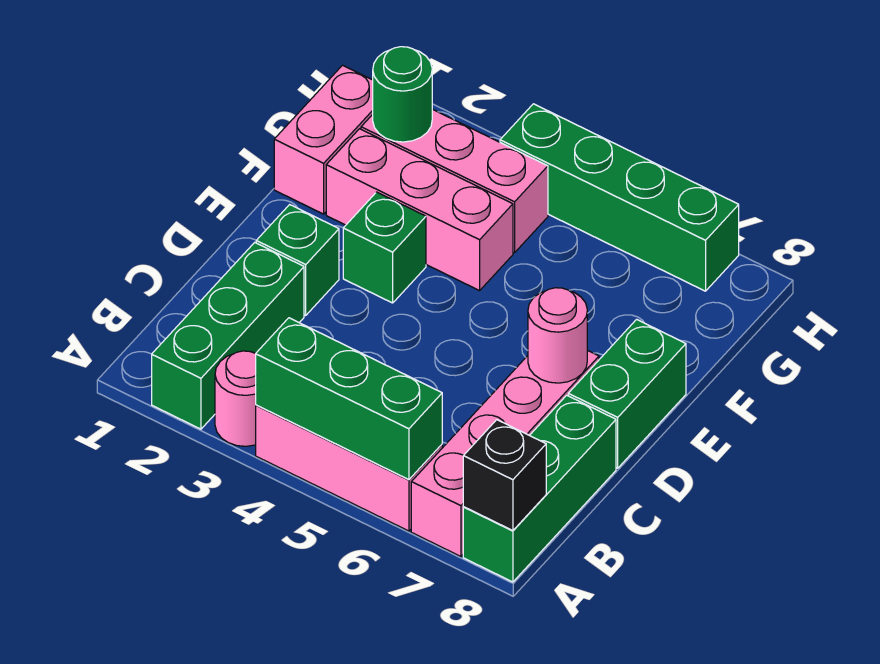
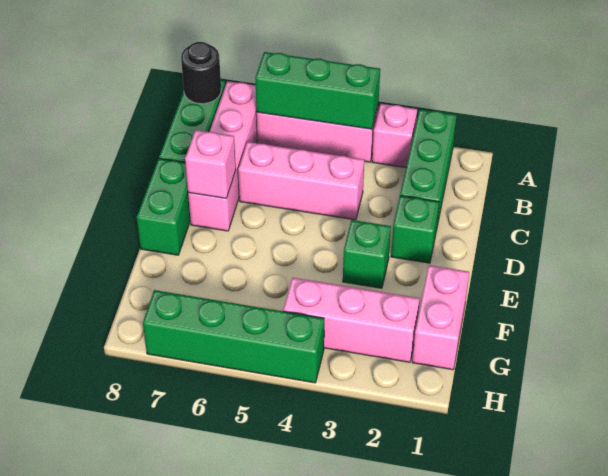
pink round brick A3 level 1 -> pink brick A3 level 1
black brick A8 level 2 -> black round brick A8 level 2
pink round brick D7 level 2 -> pink brick D7 level 2
pink brick F2:F4 level 1 -> pink brick C4:C6 level 1
green round brick G2 level 2 -> none

